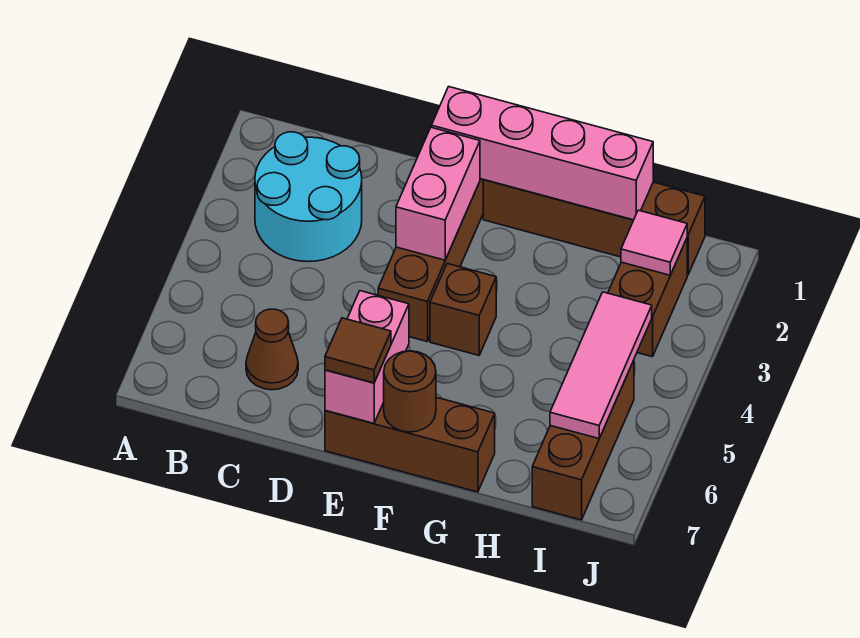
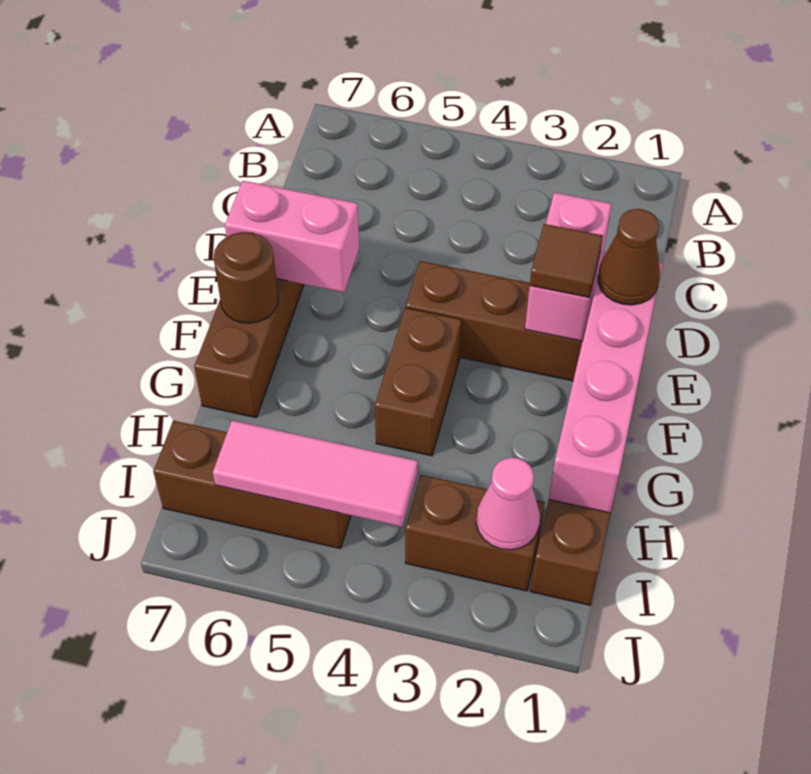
cyan round brick B2:C3 level 1 -> none
brown cone C6 level 1 -> brown cone E1 level 3
pink brick E2:E3 level 2 -> pink brick D2:E2 level 2
brown tile E7 level 3 -> brown tile E2 level 3
brown brick F4 level 1 -> brown brick F4:G4 level 1
pink tile I2 level 2 -> pink cone I2 level 2

